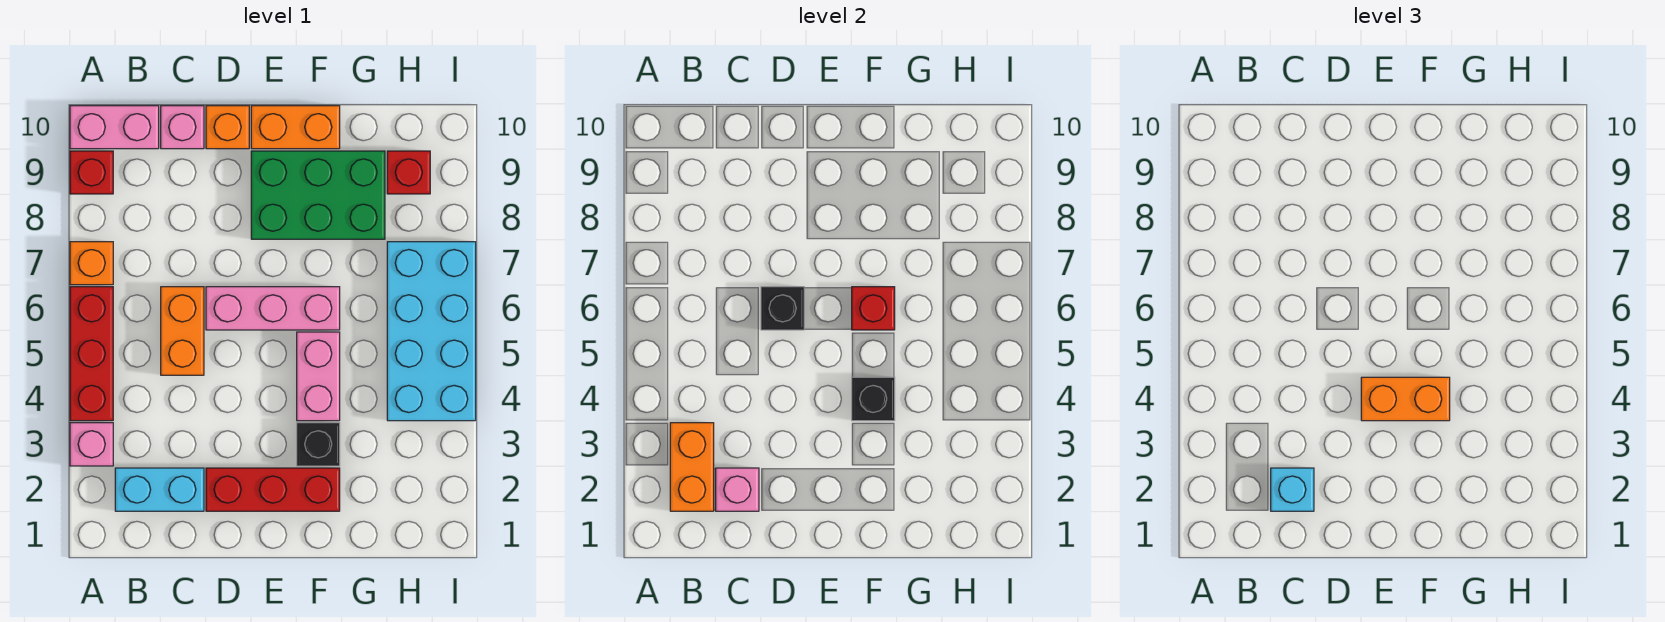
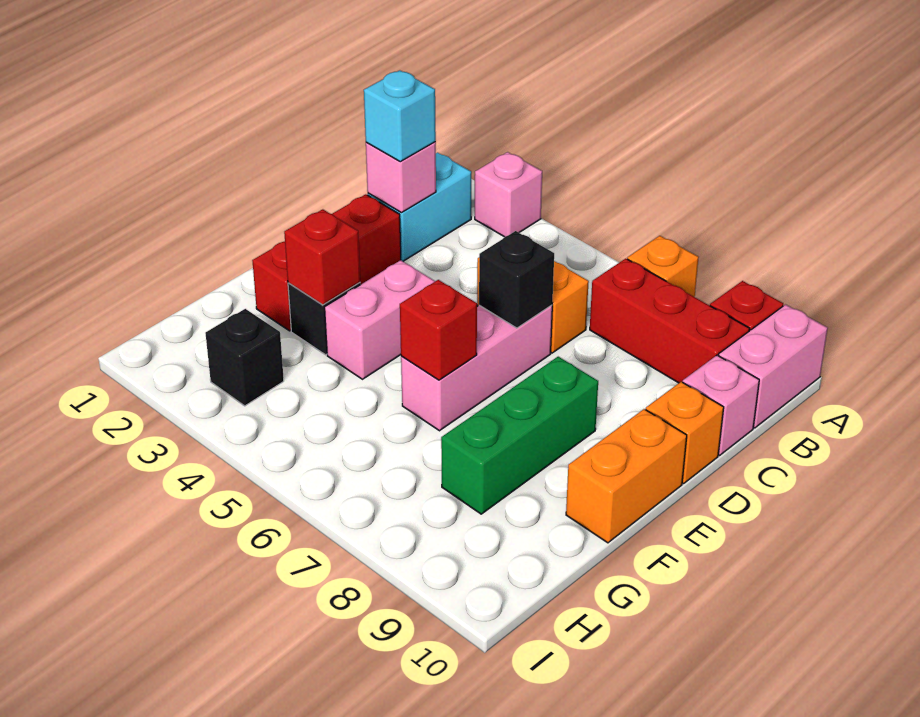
red brick A4:A6 level 1 -> red brick B7:B9 level 1
orange brick B2:B3 level 2 -> none
orange brick E4:F4 level 3 -> none
green brick E8:G9 level 1 -> green brick E8:G8 level 1
pink brick F4:F5 level 1 -> pink brick E4:F4 level 1
black brick F4 level 2 -> black brick H3 level 1
cyan brick H4:I7 level 1 -> none
red brick H9 level 1 -> red brick F3 level 2

